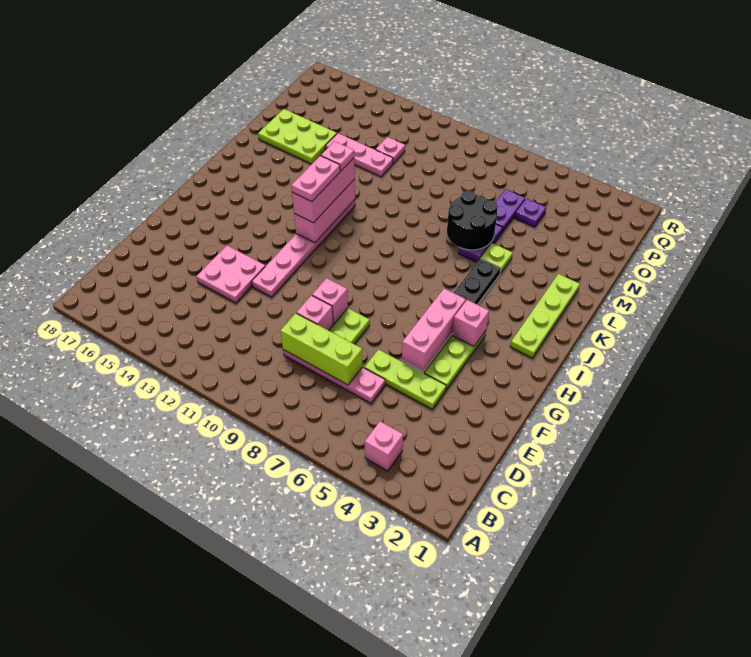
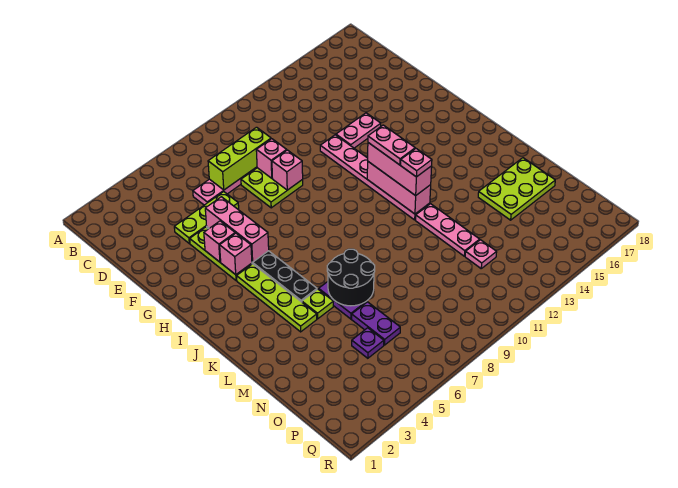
pink brick B4 level 1 -> pink brick G4 level 2
pink plate E13:F14 level 1 -> pink plate F13:F14 level 1
lime plate I2:L2 level 1 -> lime plate I4:L4 level 1
pink plate N12:N14 level 1 -> pink plate L12:N12 level 1

